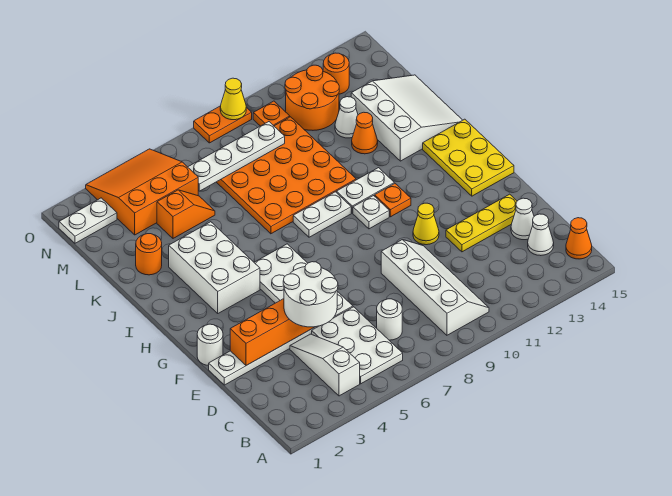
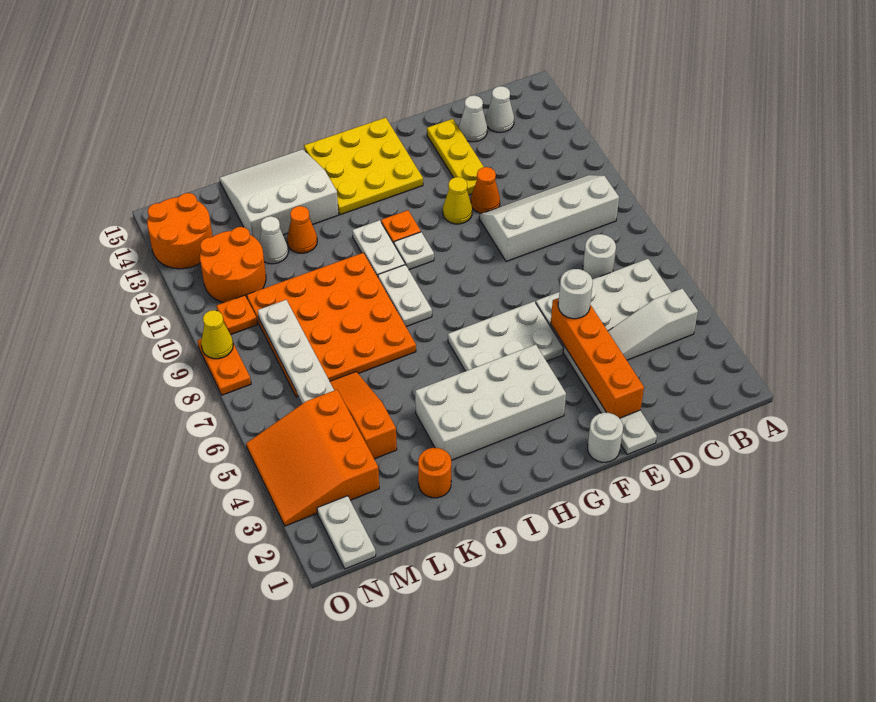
orange cone B15 level 1 -> orange cone E11 level 1
white round brick D4:E5 level 3 -> white round brick E5 level 3
yellow plate G14:I15 level 1 -> yellow plate G13:I15 level 1
white brick H3:J4 level 1 -> white brick G3:J4 level 1
orange slope L4:L5 level 1 top 4 -> orange slope L4:L6 level 1 top 4
orange round brick N13 level 1 -> orange round brick N13:O14 level 1

